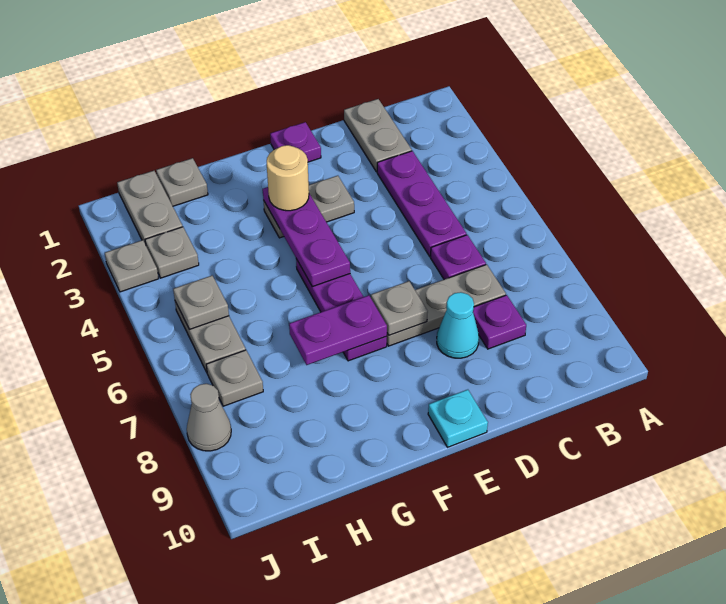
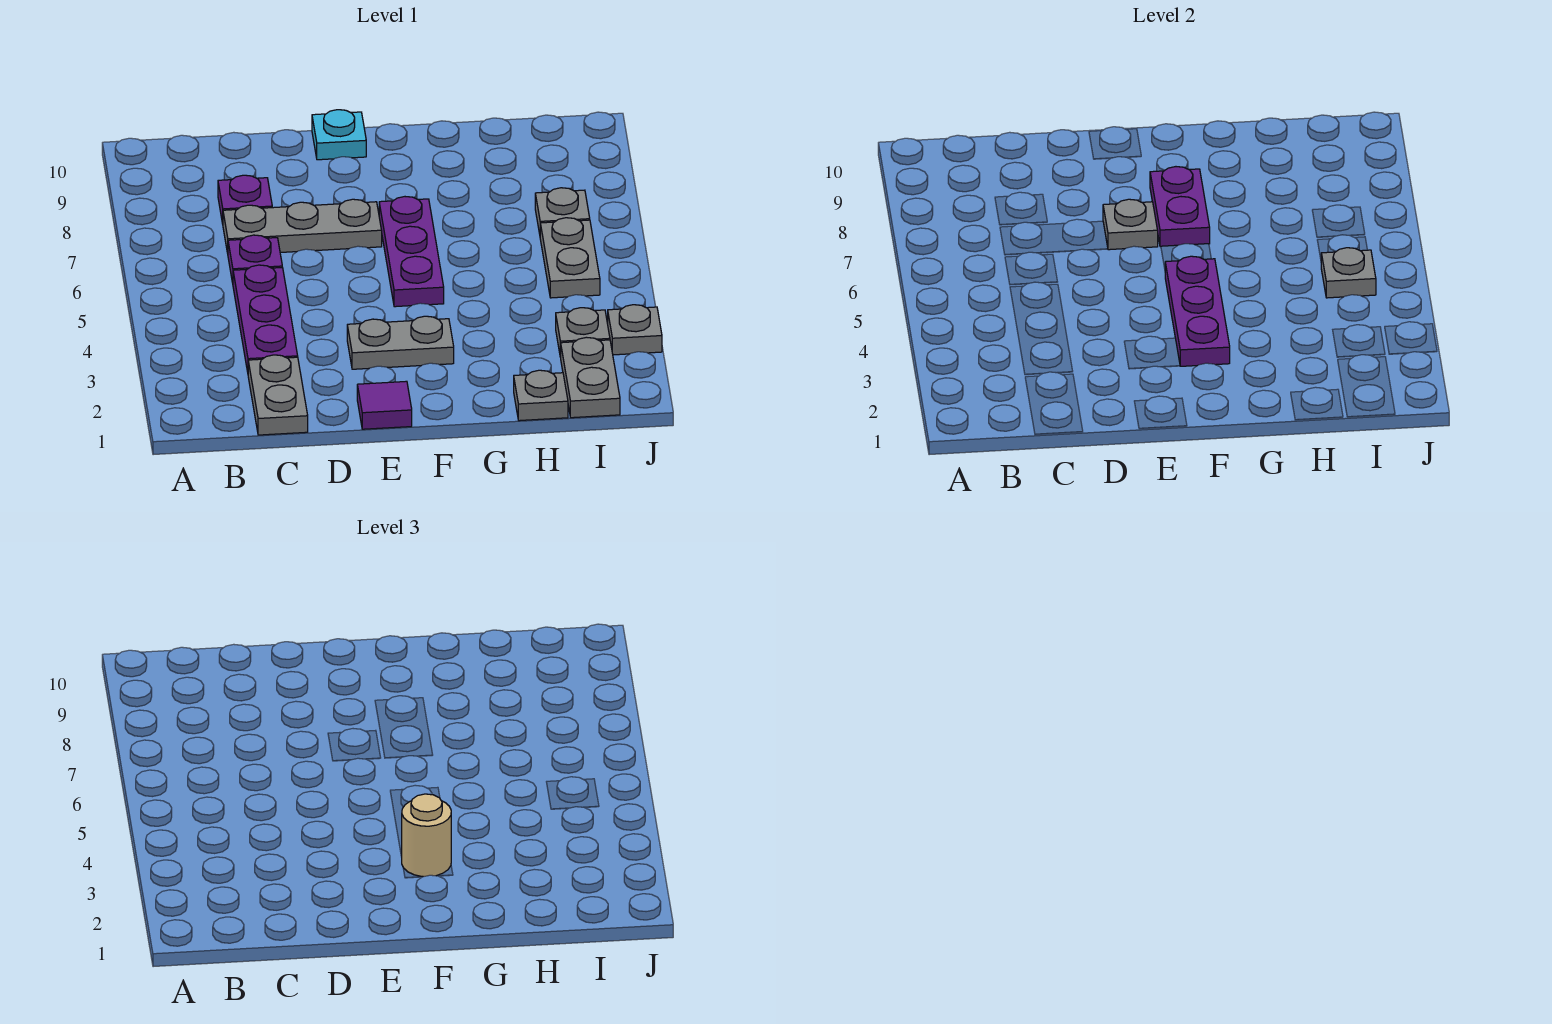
cyan cone D8 level 1 -> none
purple plate E1 level 1 -> purple tile E1 level 1
purple plate F7:G7 level 2 -> purple plate F7:F8 level 2
grey cone J8 level 1 -> none

